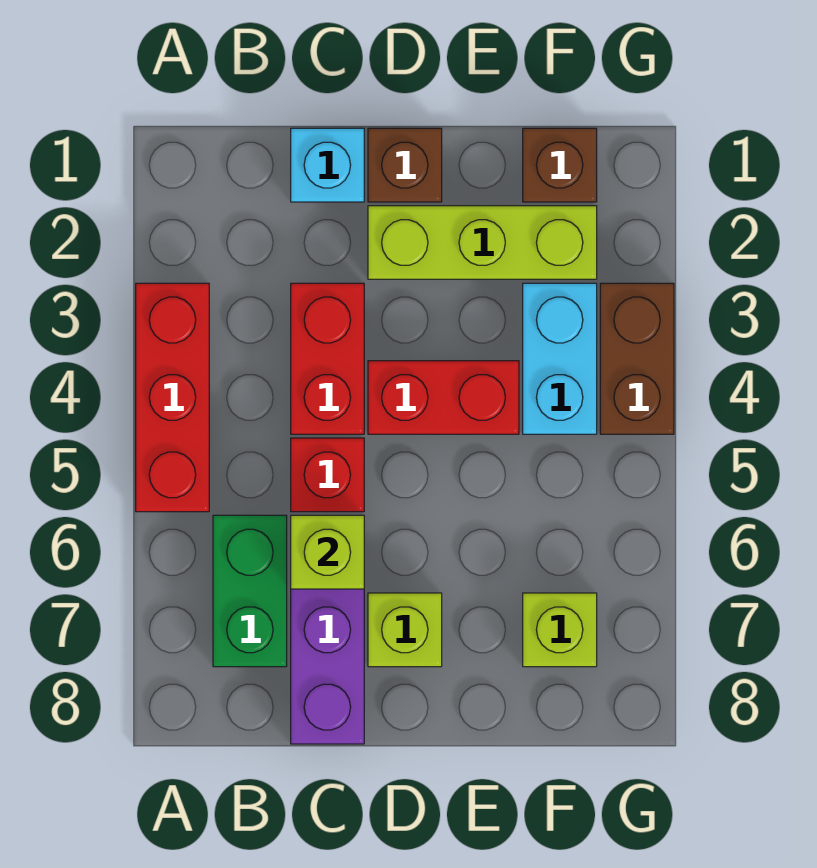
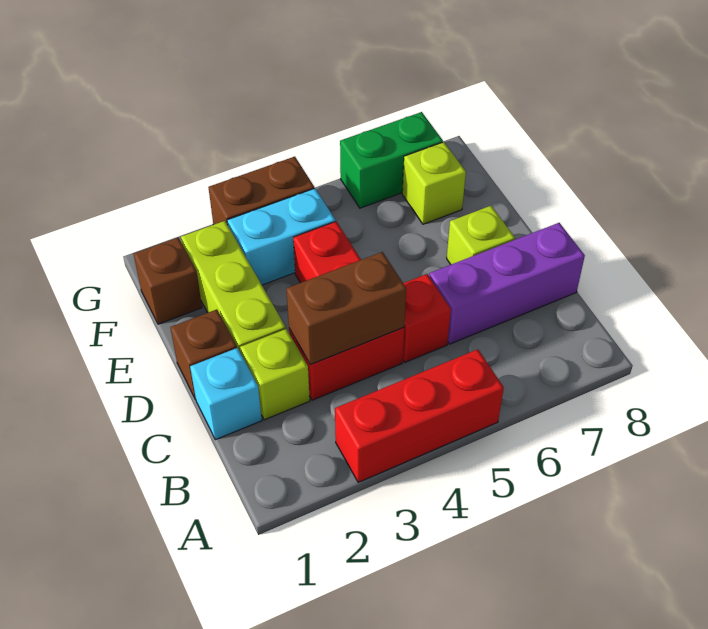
green brick B6:B7 level 1 -> green brick G6:G7 level 1
none -> brown brick C3:C4 level 2
lime brick C6 level 2 -> lime brick C2 level 1

